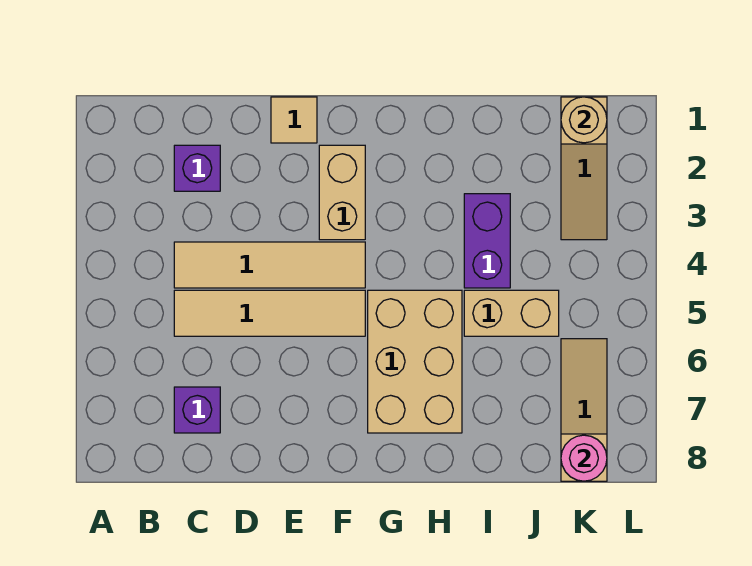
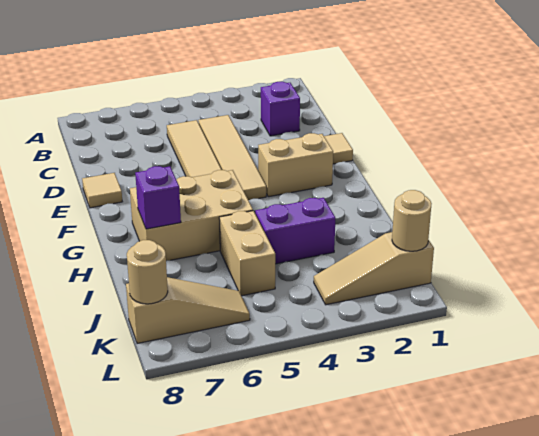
purple brick C7 level 1 -> purple brick H7 level 2
none -> tan tile E8 level 1
pink round brick K8 level 2 -> tan round brick K8 level 2

